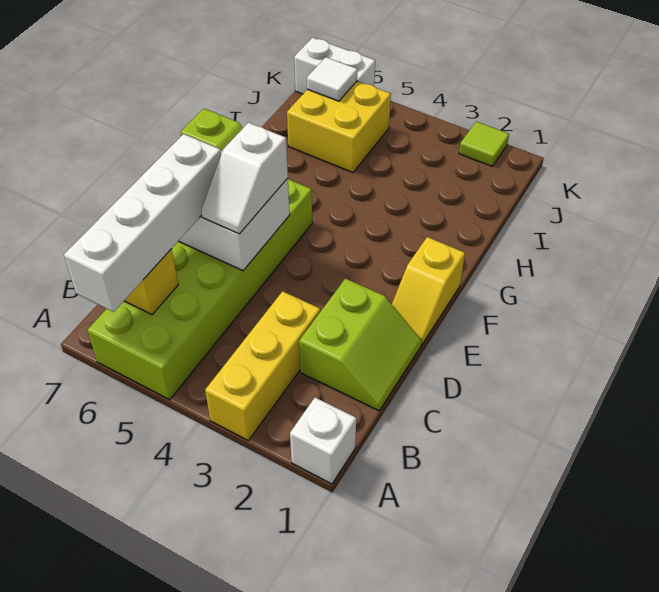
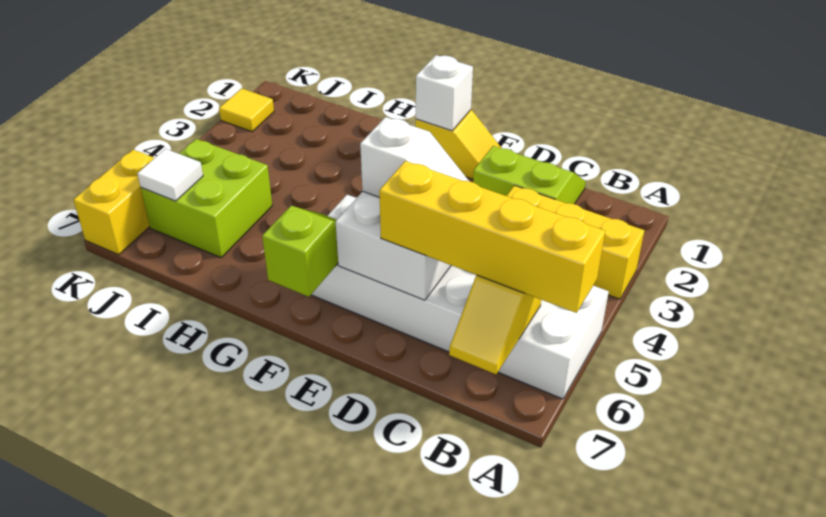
white brick A1 level 1 -> white brick F1 level 2
lime brick A5:F6 level 1 -> white brick A5:F6 level 1
white brick A6:D6 level 3 -> yellow brick A6:D6 level 3
yellow brick I5:J6 level 1 -> lime brick I5:J6 level 1
lime tile K2 level 1 -> yellow tile K2 level 1
white brick K6:K7 level 1 -> yellow brick K6:K7 level 1

